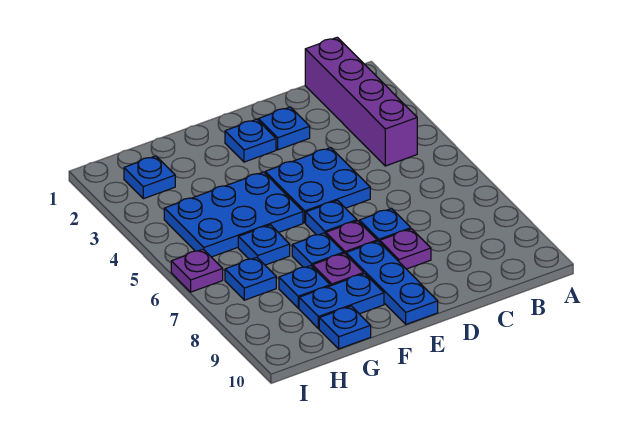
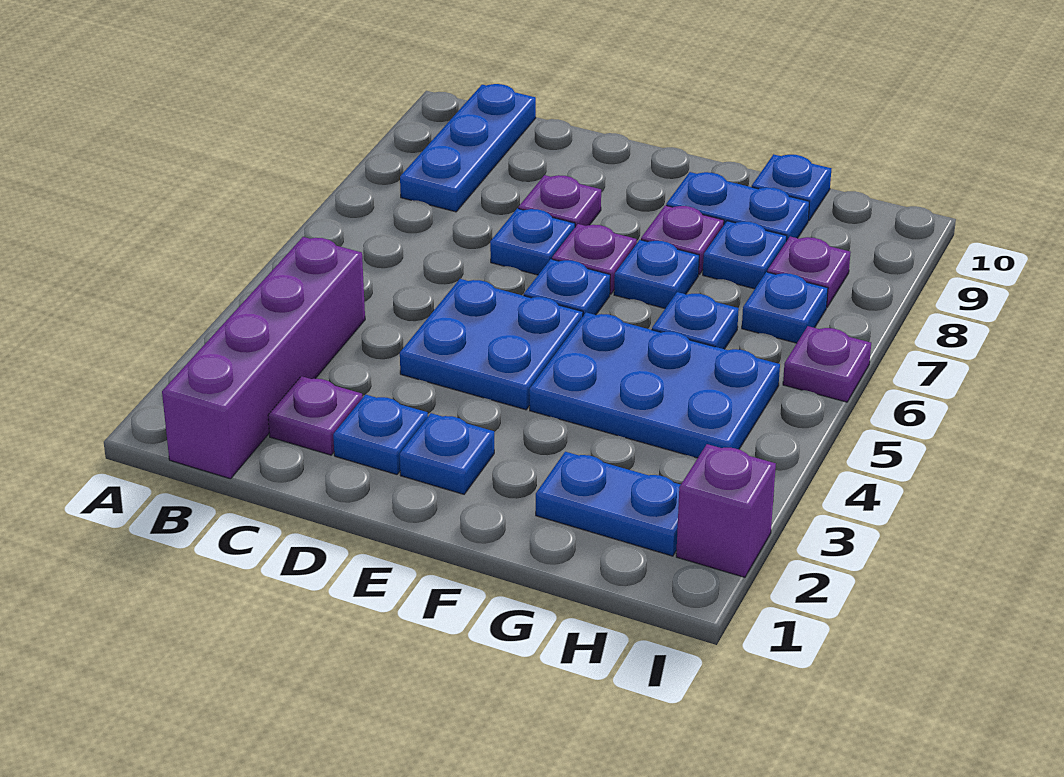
none -> purple plate C2 level 1
blue plate E8:E10 level 1 -> blue plate B8:B10 level 1
blue plate H2 level 1 -> blue plate G2:H2 level 1
none -> purple plate H8 level 1
none -> purple brick I2 level 1

